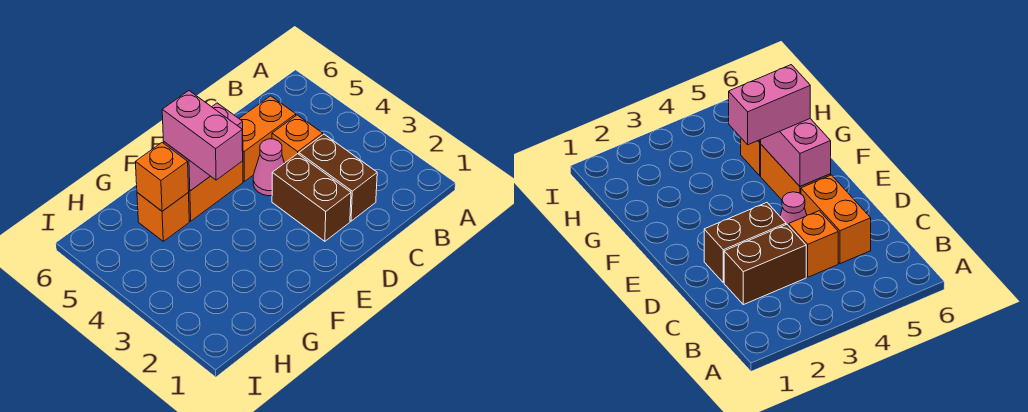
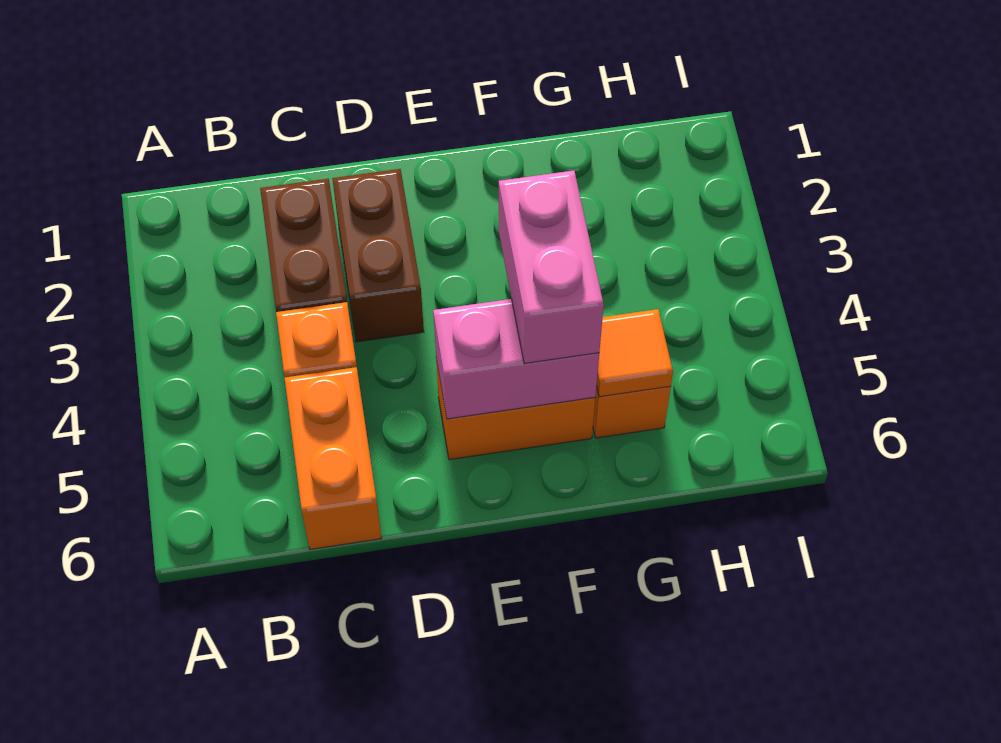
orange brick C5:D5 level 1 -> orange brick C5:C6 level 1
pink cone D4 level 1 -> none
orange brick G5 level 2 -> orange tile G5 level 2

